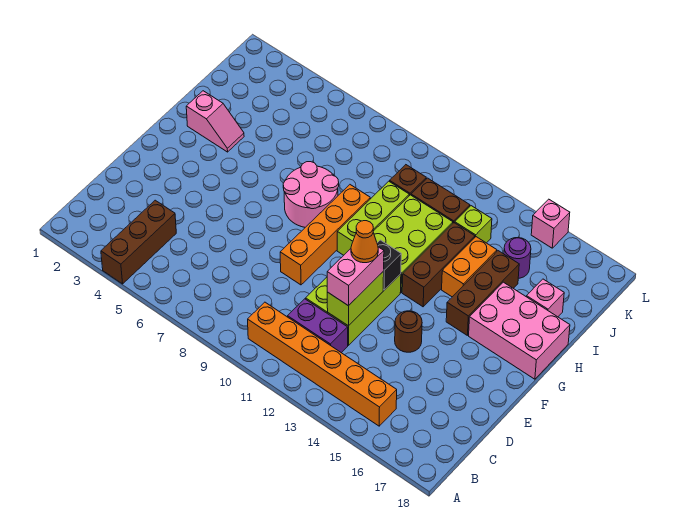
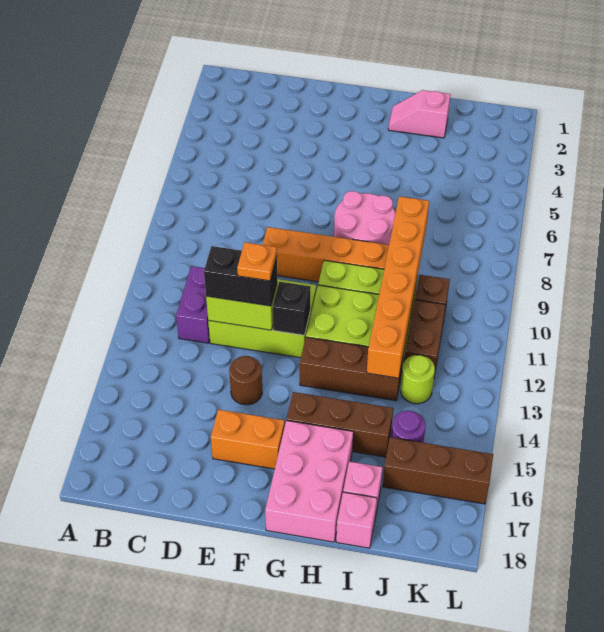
brown brick A4:C4 level 1 -> brown brick J16:L16 level 1
orange brick B10:B15 level 1 -> orange brick I8:I13 level 2
pink brick D12:E12 level 3 -> black brick D12:E12 level 3
orange cone E12 level 4 -> orange plate E12 level 4
pink slope H2:H3 level 1 top 2 -> pink slope H2:I2 level 1 top I
orange brick H14:I14 level 1 -> orange brick E16:F16 level 1
lime brick J13 level 1 -> lime round brick J13 level 1
pink brick L15 level 1 -> pink brick I18 level 1

